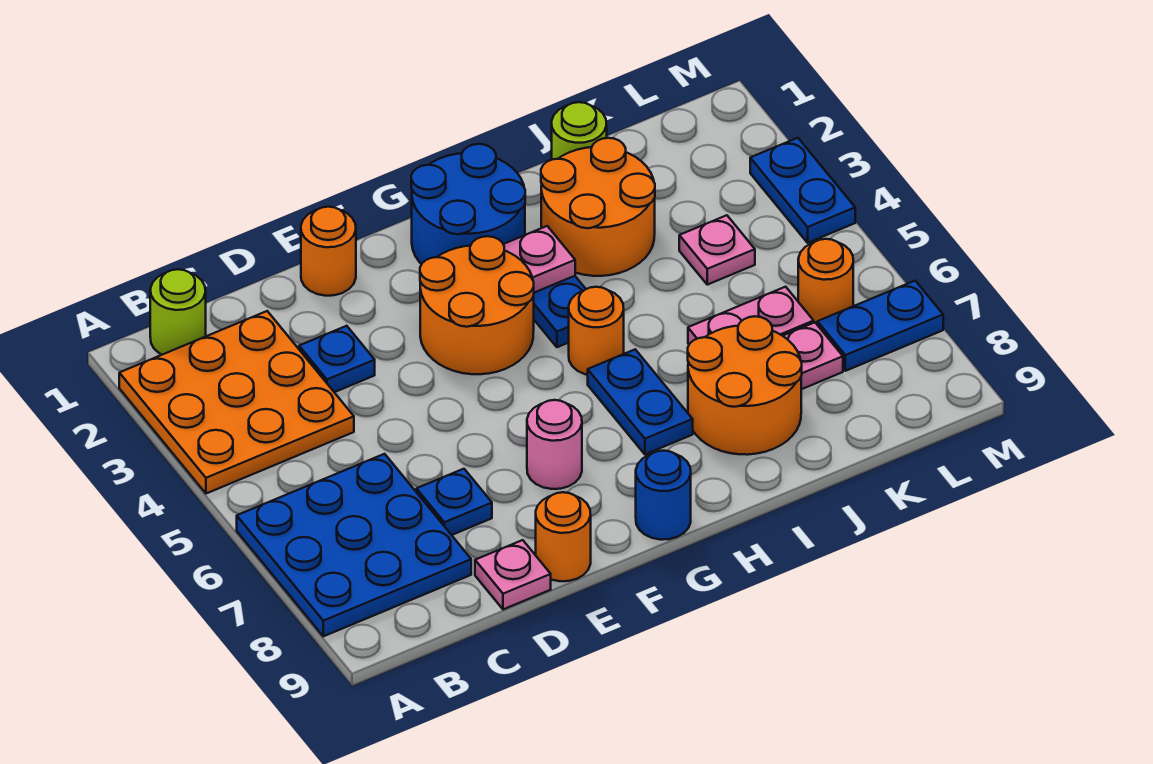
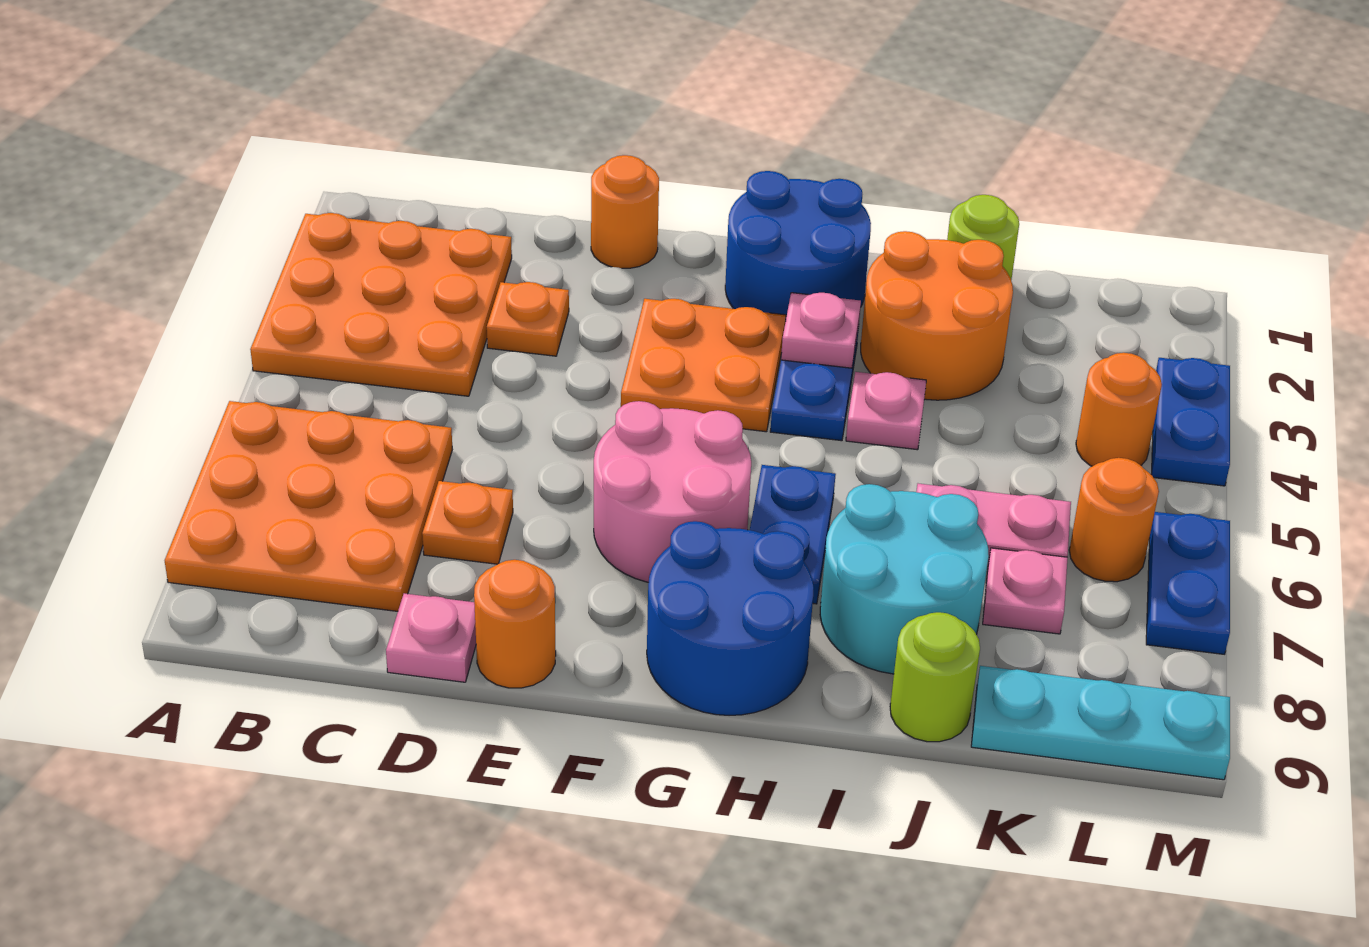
blue plate A6:C8 level 1 -> orange plate A6:C8 level 1
lime round brick B1 level 1 -> lime round brick J9 level 1
blue plate D3 level 1 -> orange plate D3 level 1
blue plate D7 level 1 -> orange plate D7 level 1
orange round brick F3:G4 level 1 -> orange plate F3:G4 level 1
pink round brick F7 level 1 -> pink round brick F6:G7 level 1
blue round brick G9 level 1 -> blue round brick G8:H9 level 1
orange round brick H5 level 1 -> orange round brick L4 level 1
orange round brick I7:J8 level 1 -> cyan round brick I7:J8 level 1
pink plate K4 level 1 -> pink plate I4 level 1
none -> cyan plate K9:M9 level 1
blue plate L7:M7 level 1 -> blue plate M6:M7 level 1

